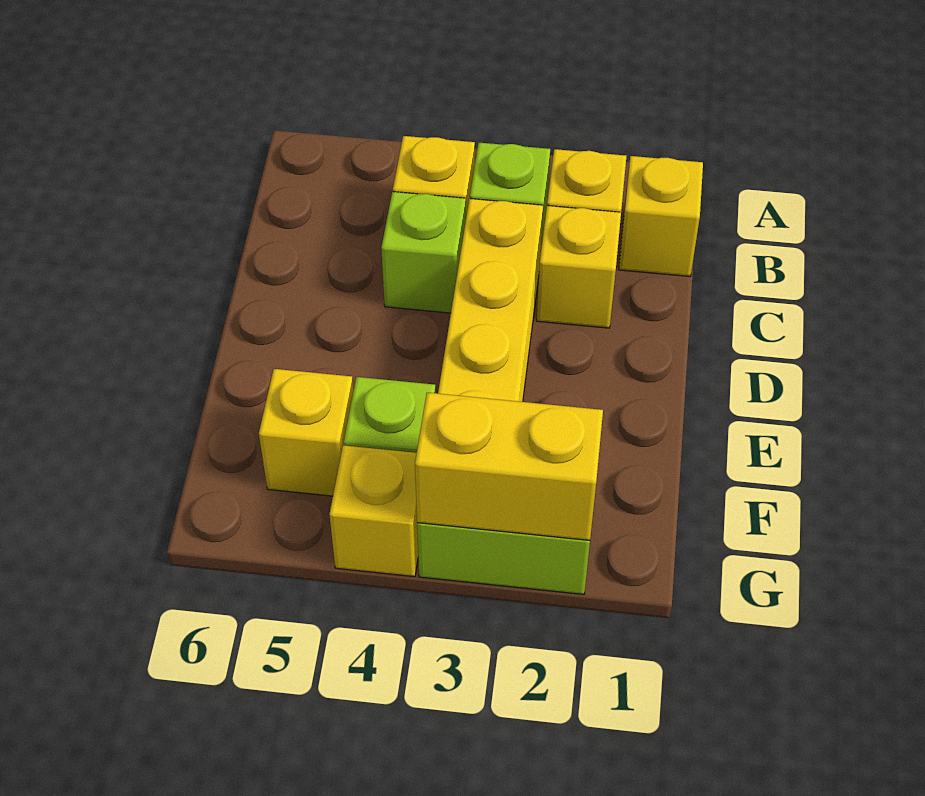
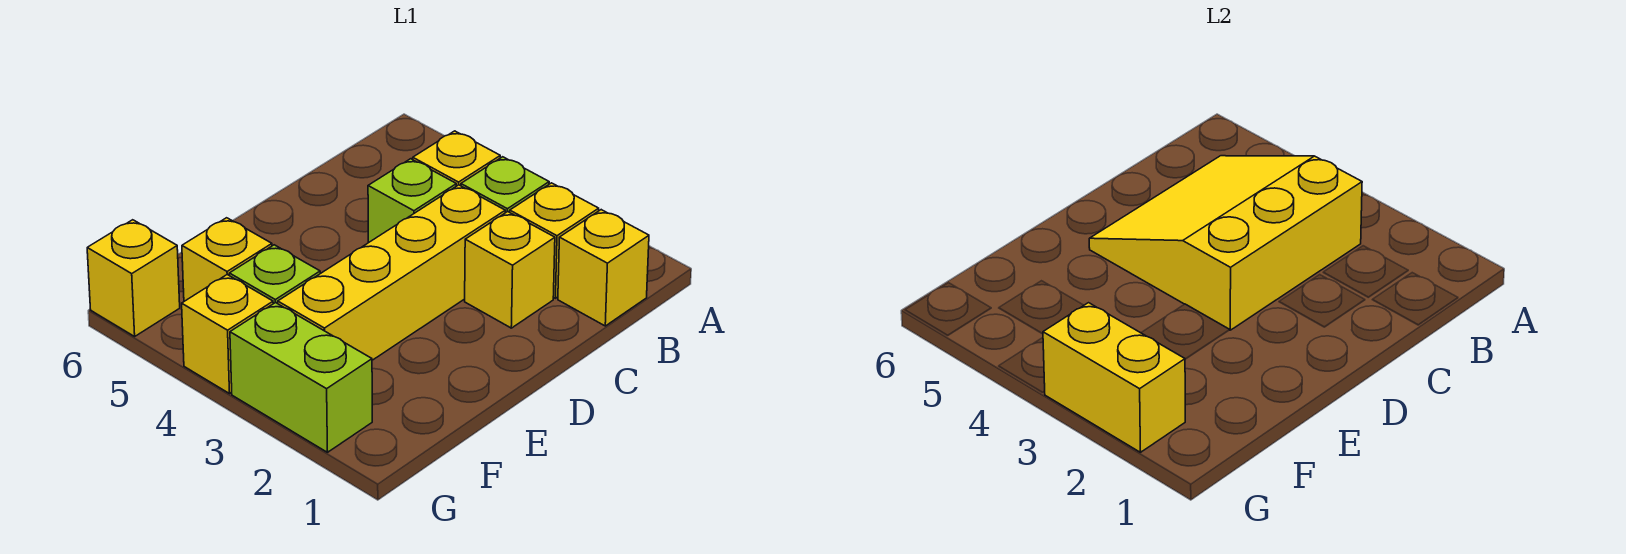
none -> yellow slope B3:D5 level 2 top 3
none -> yellow brick G6 level 1

